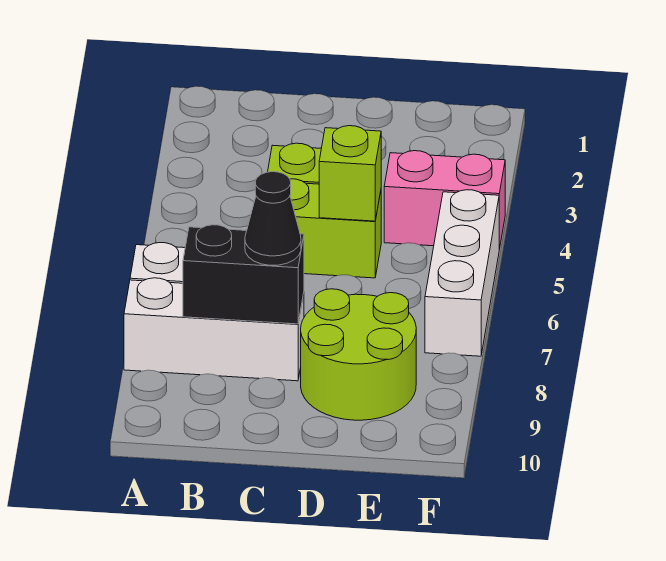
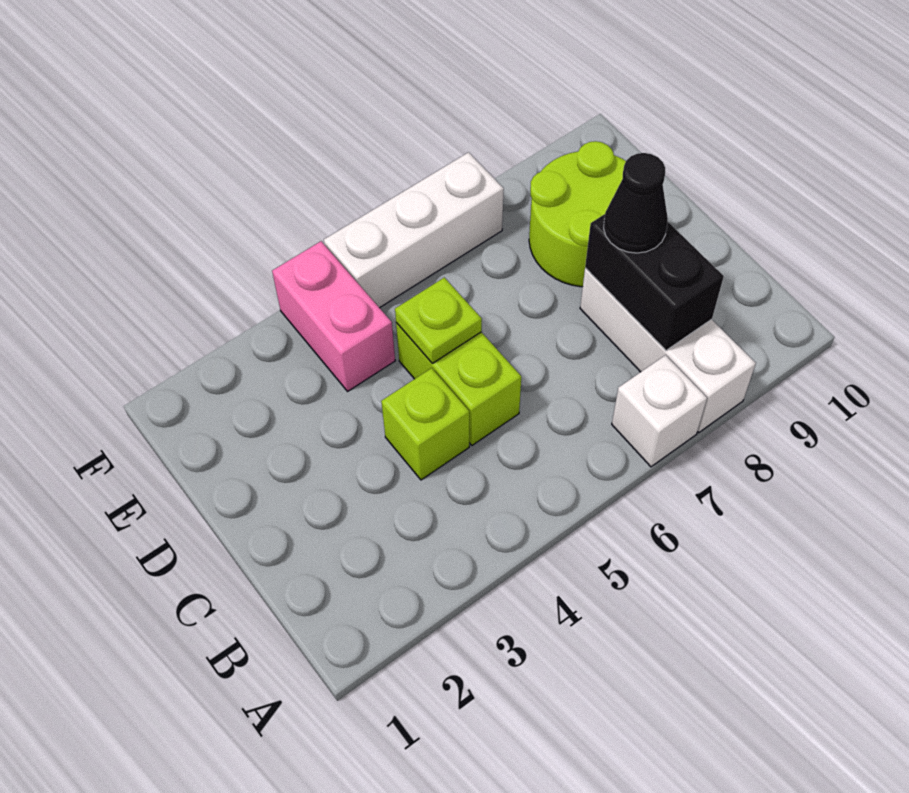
lime brick D5 level 2 -> lime plate D5 level 2

